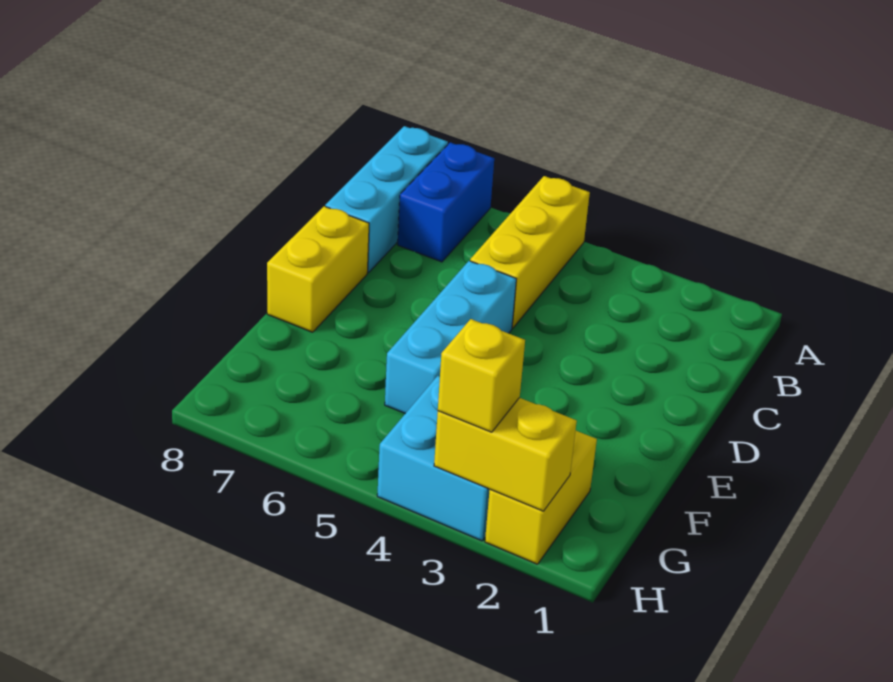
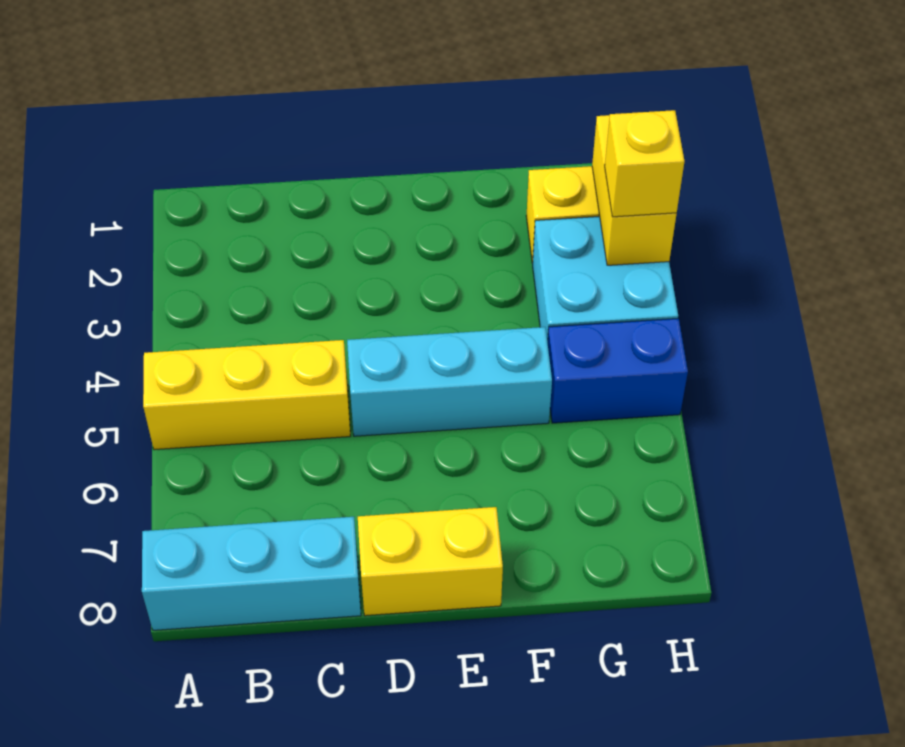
blue brick A7:B7 level 1 -> blue brick G5:H5 level 1

